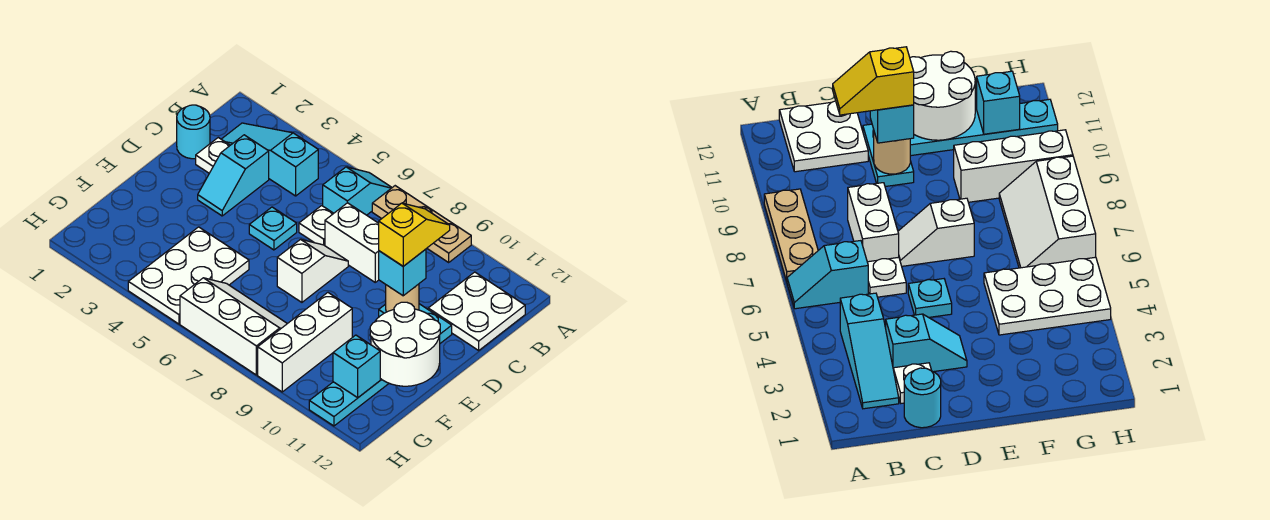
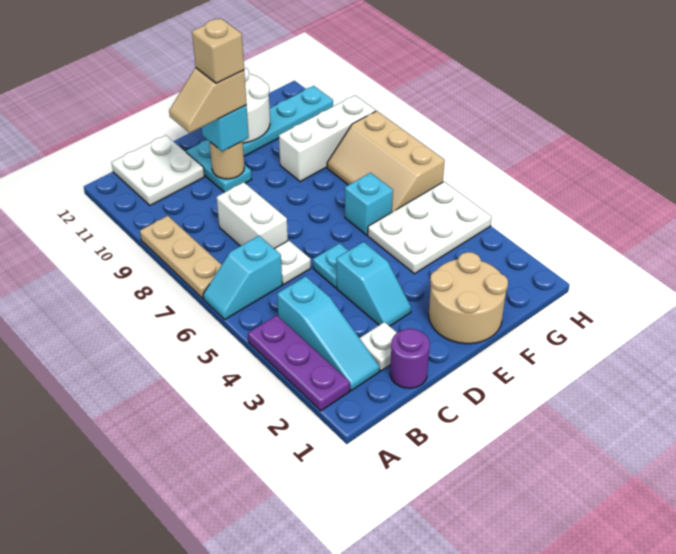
none -> purple plate A2:A4 level 1
cyan round brick C1 level 1 -> purple round brick C1 level 1
cyan slope C3:D3 level 1 top C -> cyan slope D3:D4 level 1 top 4
yellow slope C10:D10 level 4 top D -> tan slope C10:D10 level 4 top D
white slope D7:E7 level 1 top E -> none
none -> tan brick D10 level 5
none -> tan round brick E1:F2 level 1
white slope G6:H8 level 1 top H -> tan slope G6:H8 level 1 top H
cyan brick G11 level 2 -> cyan brick F6 level 1

